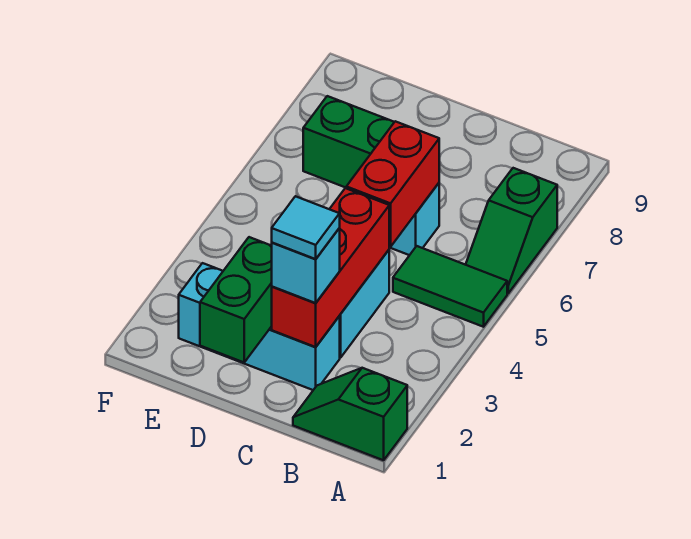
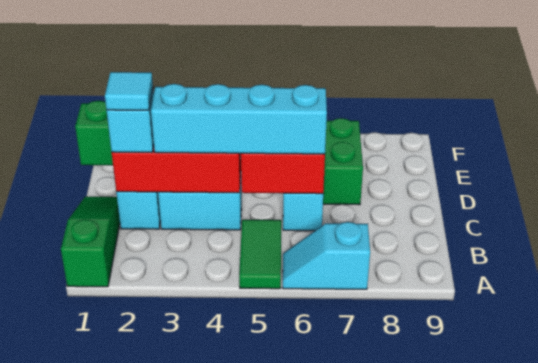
green slope A1:B1 level 1 top A -> green slope A1:C1 level 1 top A
green slope A6:A7 level 1 top 7 -> cyan slope A6:A7 level 1 top 7
none -> cyan brick C3:C6 level 3

